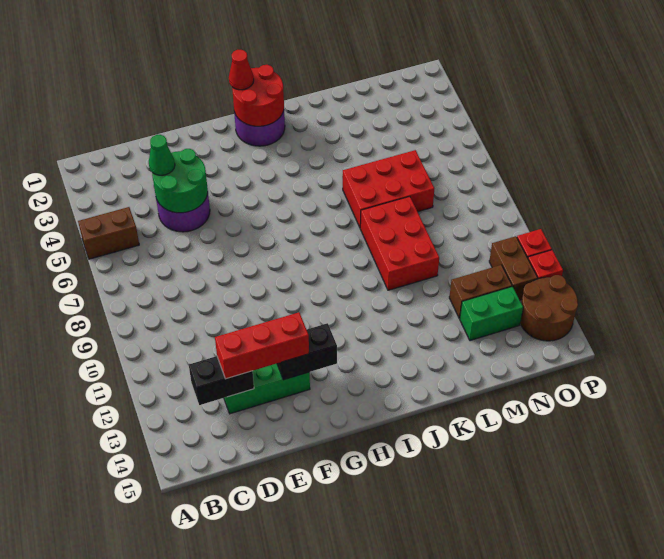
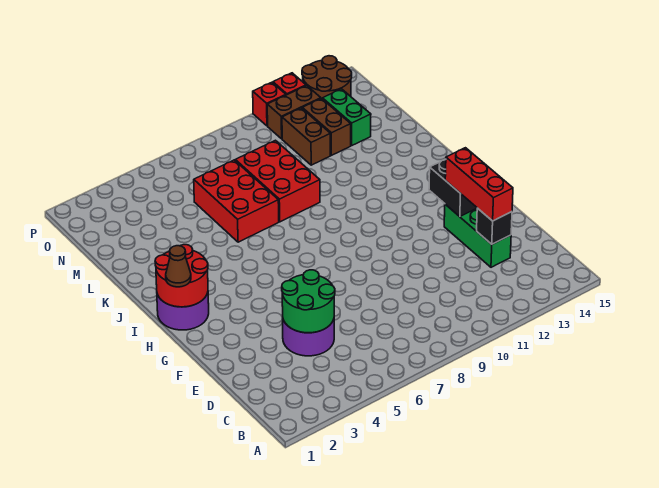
brown brick A5:B5 level 1 -> brown brick M11:N11 level 1
black brick C13:D13 level 2 -> black brick D13 level 2
green cone D4 level 3 -> none
red cone H1 level 3 -> brown cone H1 level 3
red brick K8:L10 level 1 -> red brick K8:M9 level 1

